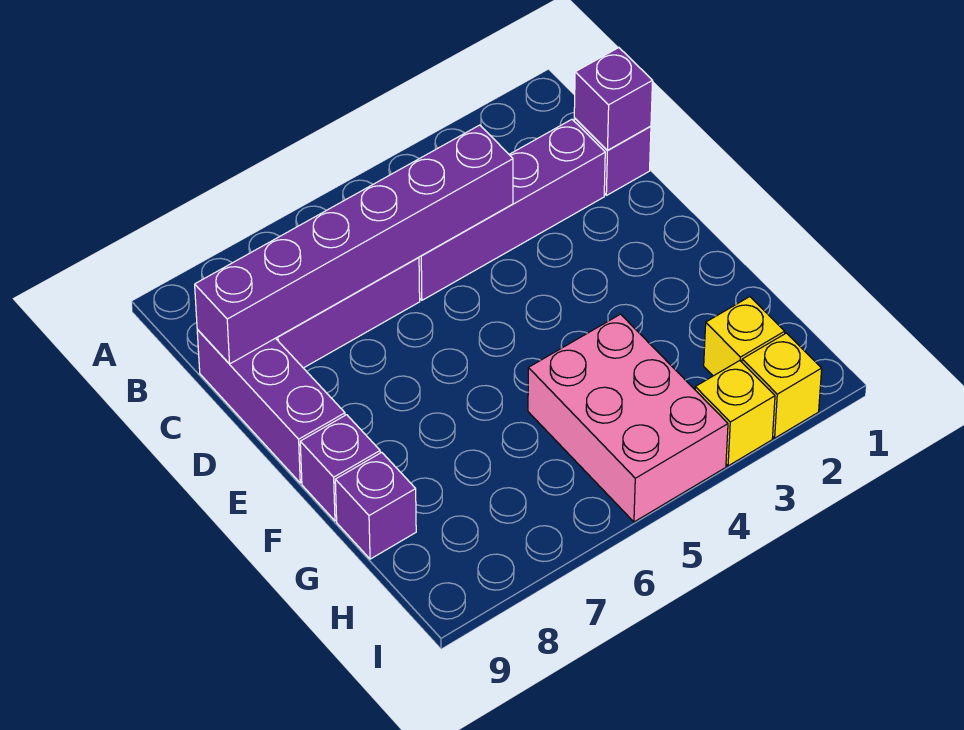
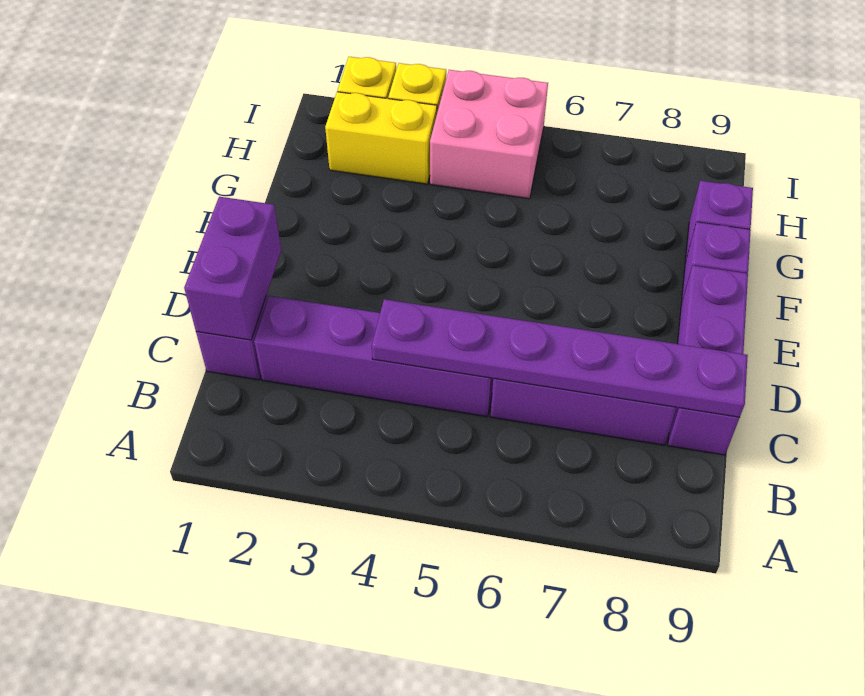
purple brick C1 level 2 -> purple brick C1:D1 level 2
purple brick C4:C9 level 2 -> purple plate C4:C9 level 2
pink brick G4:I5 level 1 -> pink brick H4:I5 level 1
yellow brick H2 level 1 -> yellow brick H2:H3 level 1

